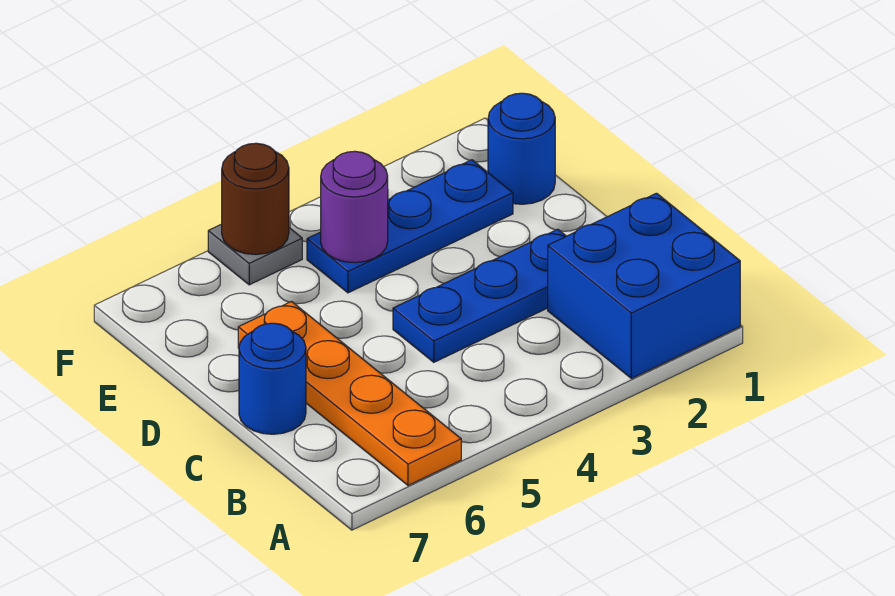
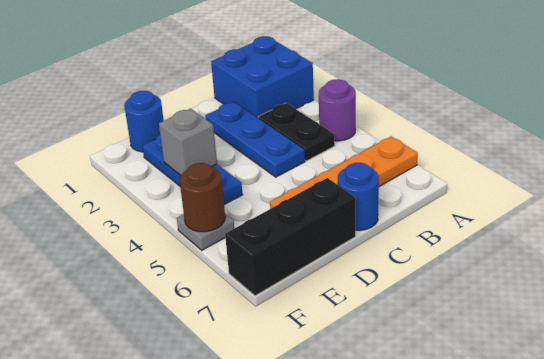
none -> black plate B3:B4 level 1
none -> black brick D7:F7 level 1
none -> grey brick E3 level 2
purple round brick E4 level 2 -> purple round brick A4 level 1

